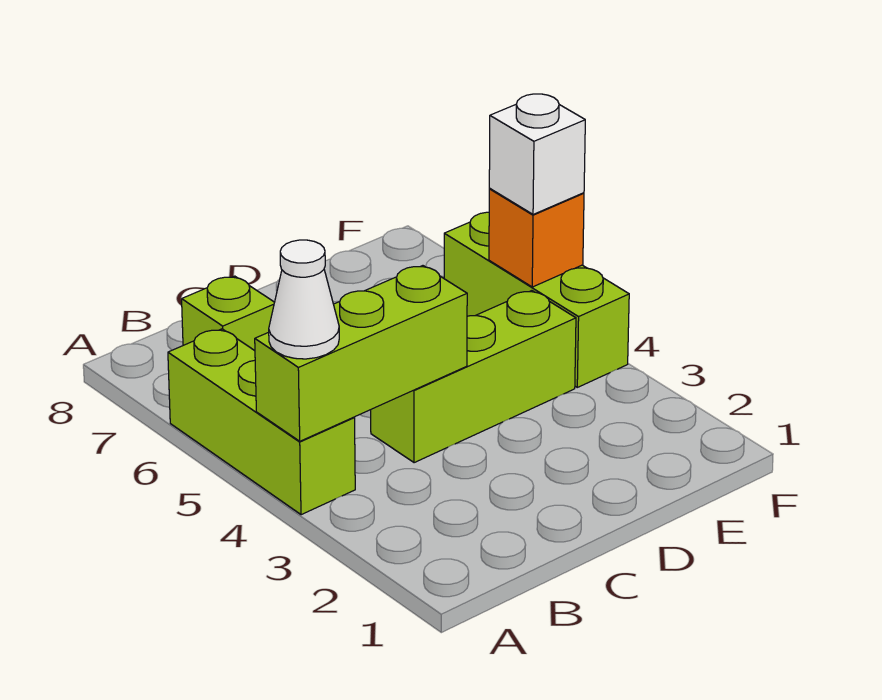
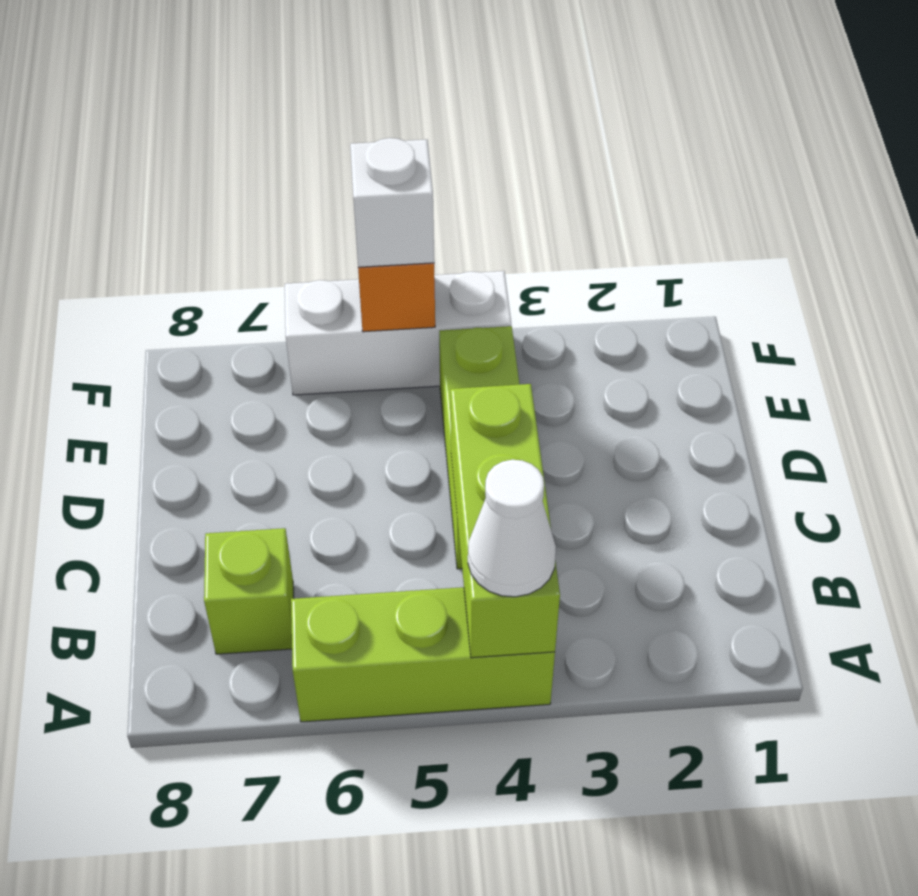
lime brick F4:F6 level 1 -> white brick F4:F6 level 1

